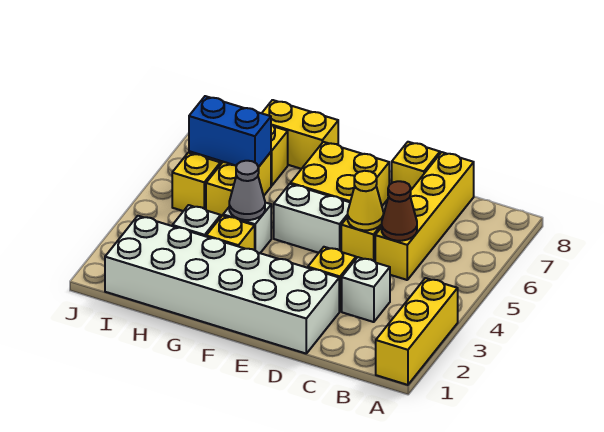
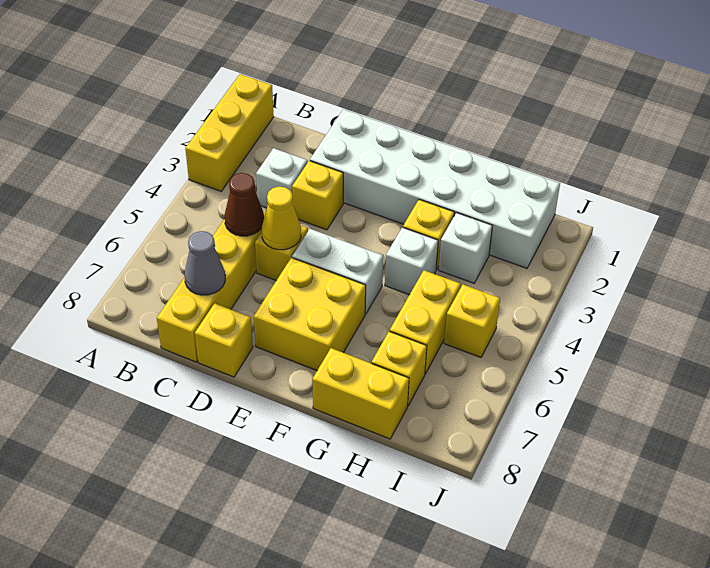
grey cone G4 level 2 -> grey cone C7 level 2
blue brick H6:I6 level 2 -> none

